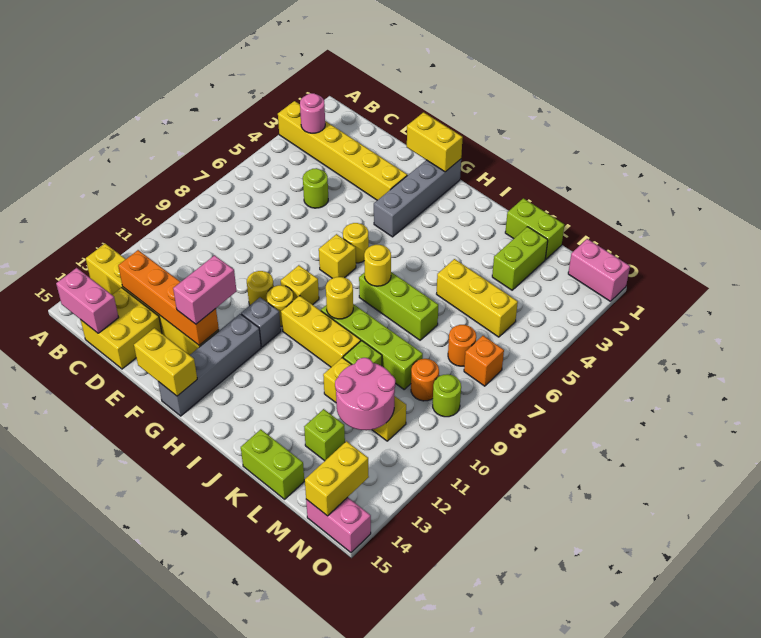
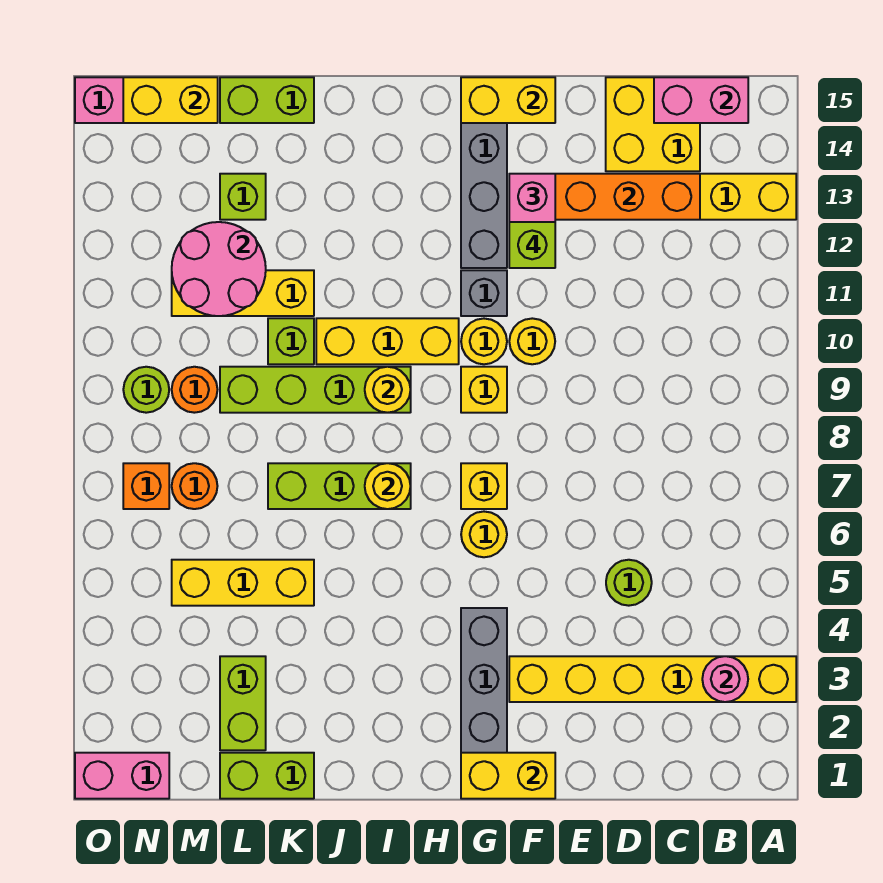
none -> lime brick F12 level 4
yellow brick N14:N15 level 2 -> yellow brick M15:N15 level 2

